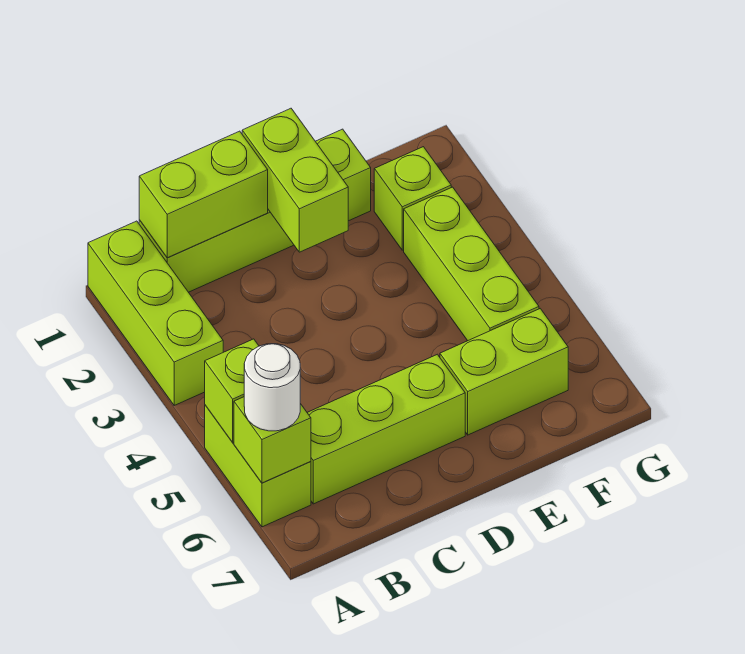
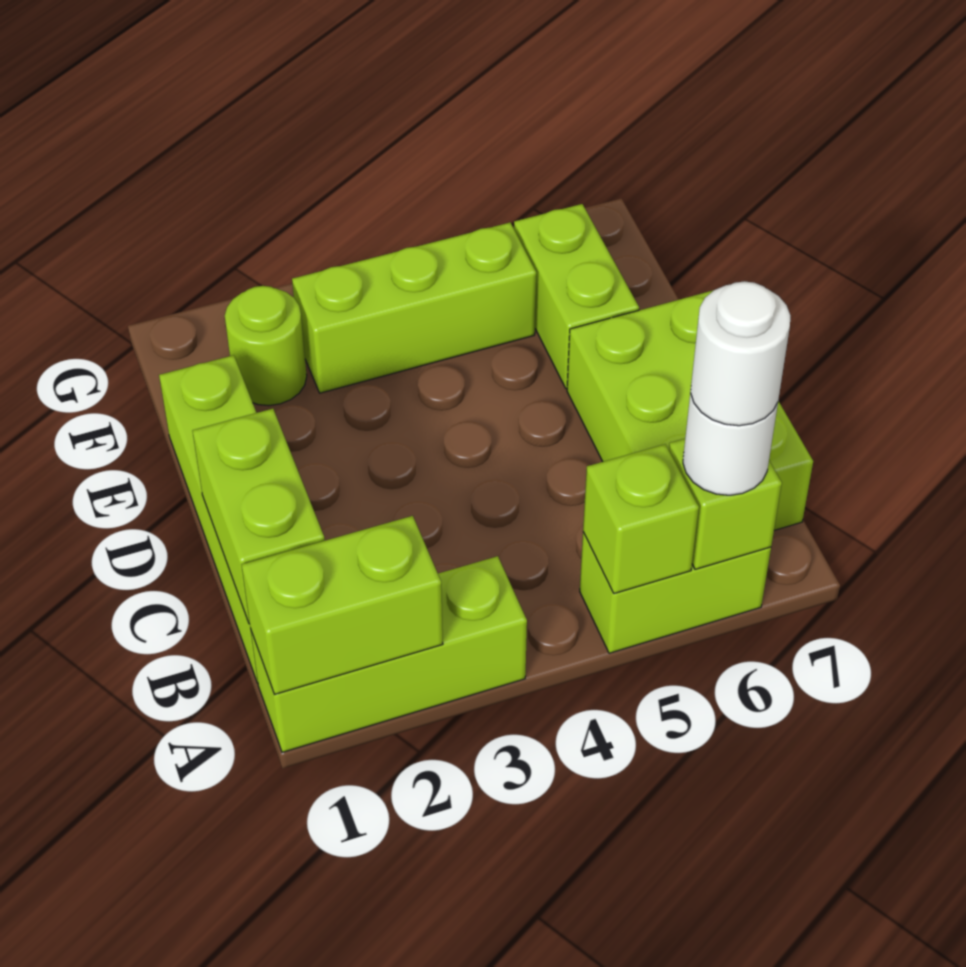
none -> white round brick A6 level 4
lime brick B6:D6 level 1 -> lime brick B6:D7 level 1
lime brick D1:D2 level 2 -> lime brick A1:A2 level 2
lime brick F2 level 1 -> lime round brick F2 level 1

